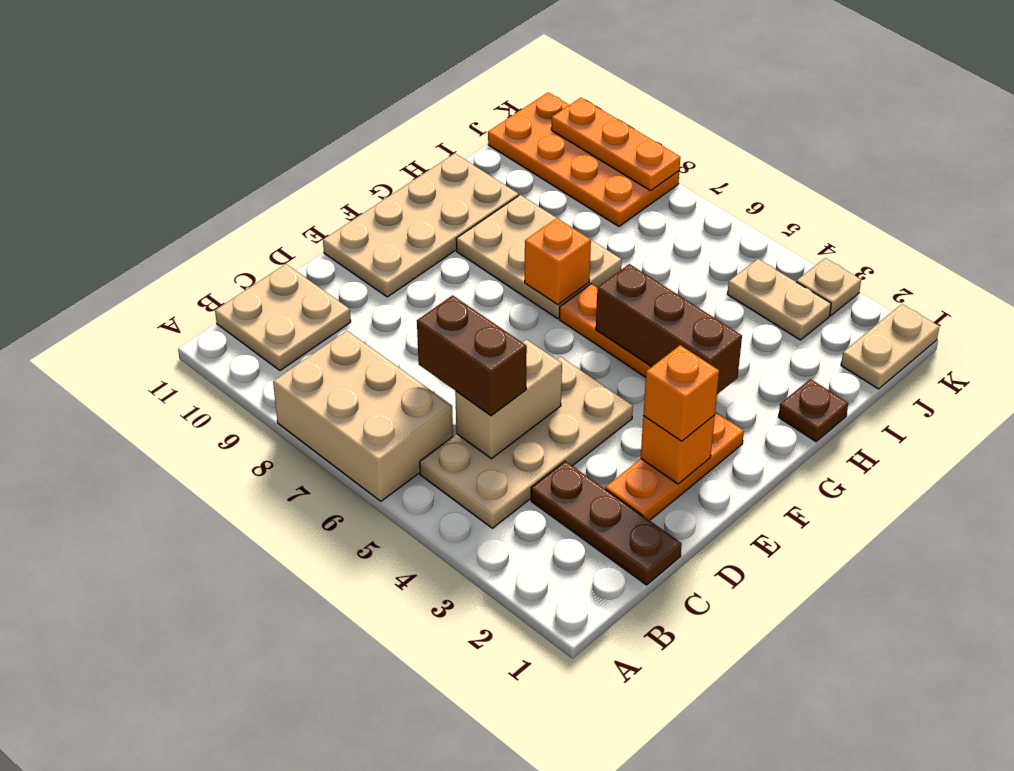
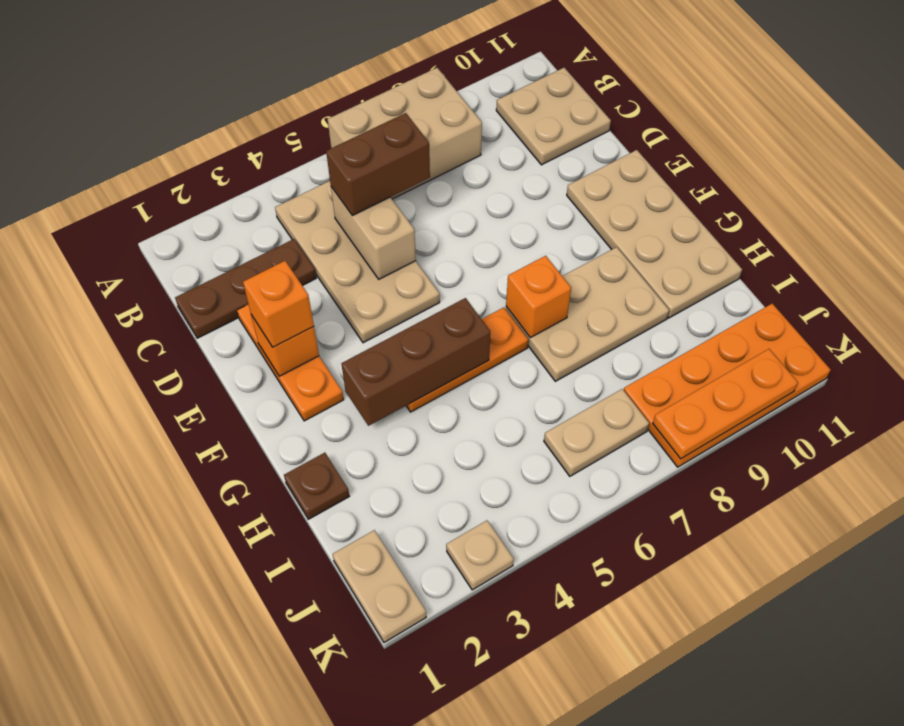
tan plate J3:J4 level 1 -> tan plate J6:J7 level 1

